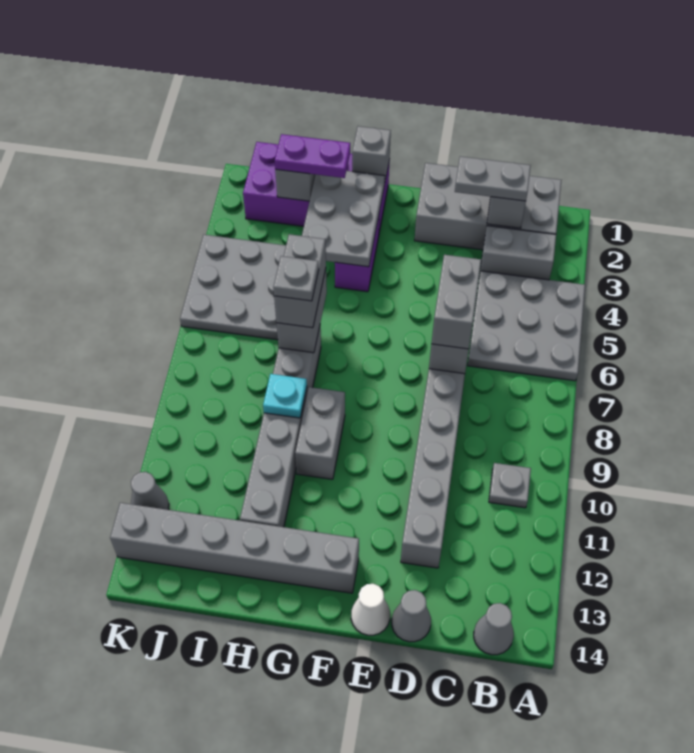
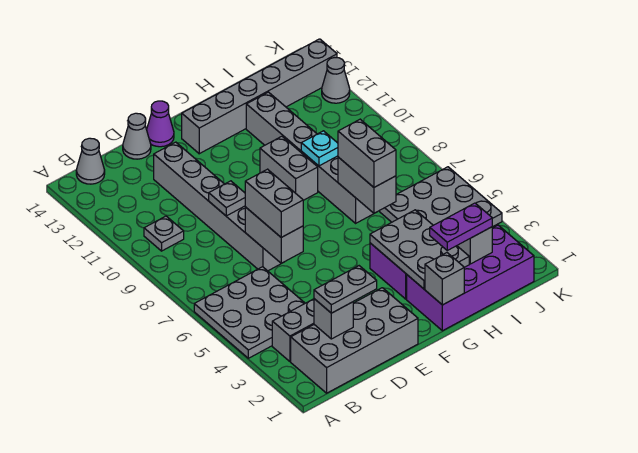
white cone E14 level 1 -> purple cone E14 level 1
grey plate H7 level 4 -> grey plate D9 level 2

